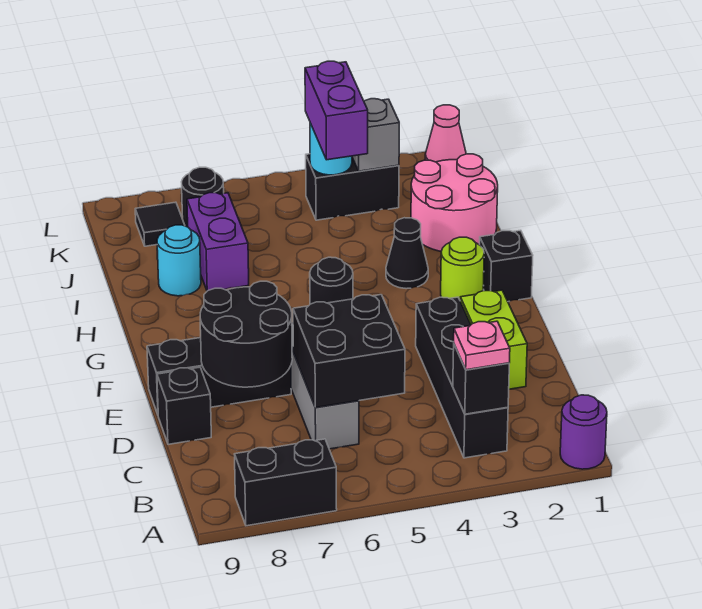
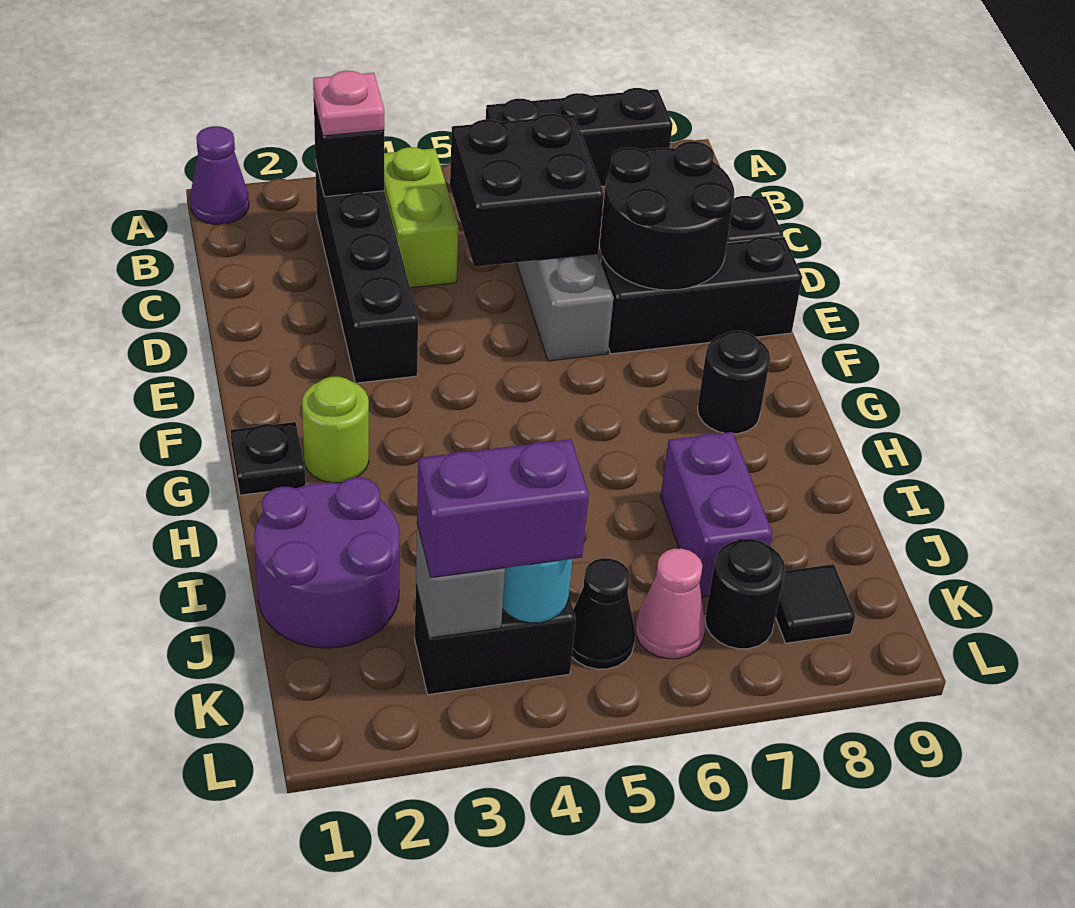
purple round brick A1 level 1 -> purple cone A1 level 1
black brick A7:A8 level 1 -> black brick A6:A8 level 1
lime brick D2:E2 level 1 -> lime brick B4:C4 level 1
black brick G1 level 1 -> black plate G1 level 1
black round brick G5 level 1 -> black round brick G8 level 1
black cone H3 level 1 -> black cone K5 level 1
pink round brick I1:J2 level 1 -> purple round brick I1:J2 level 1
cyan round brick I8 level 1 -> none
purple brick J4:K4 level 3 -> purple brick K3:K4 level 3
pink cone L1 level 1 -> pink cone K6 level 1

